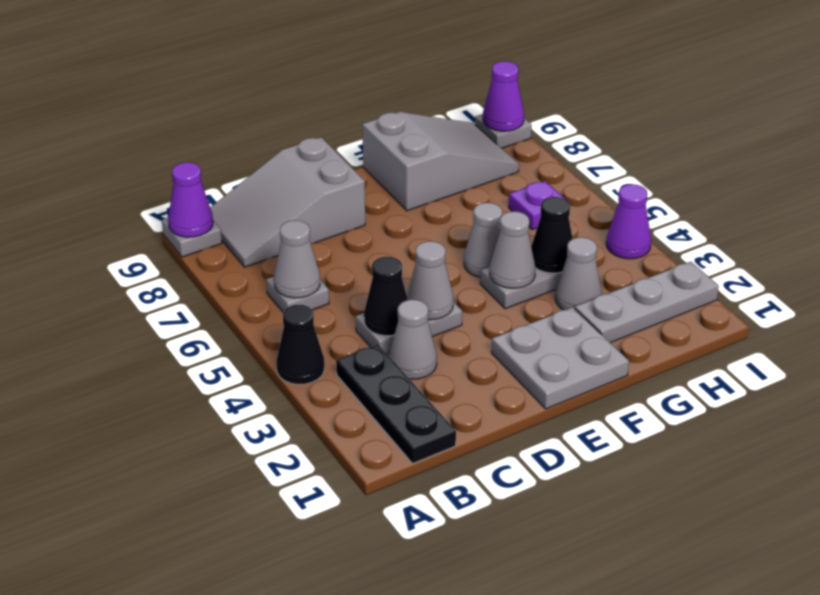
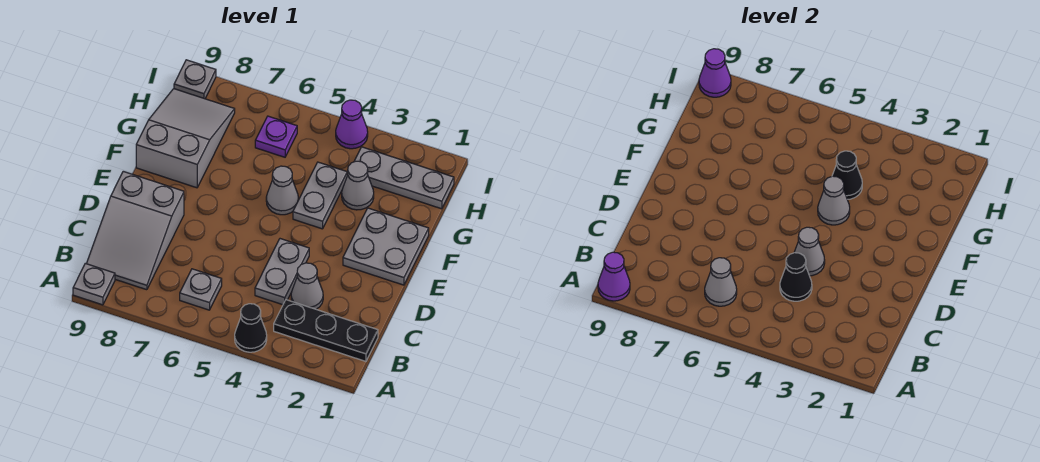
grey plate G2:I2 level 1 -> grey plate H1:H3 level 1

